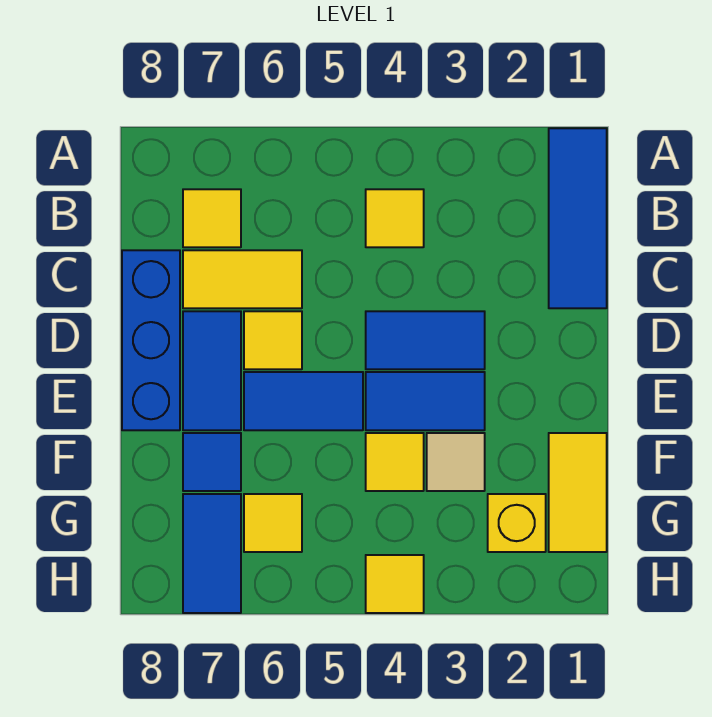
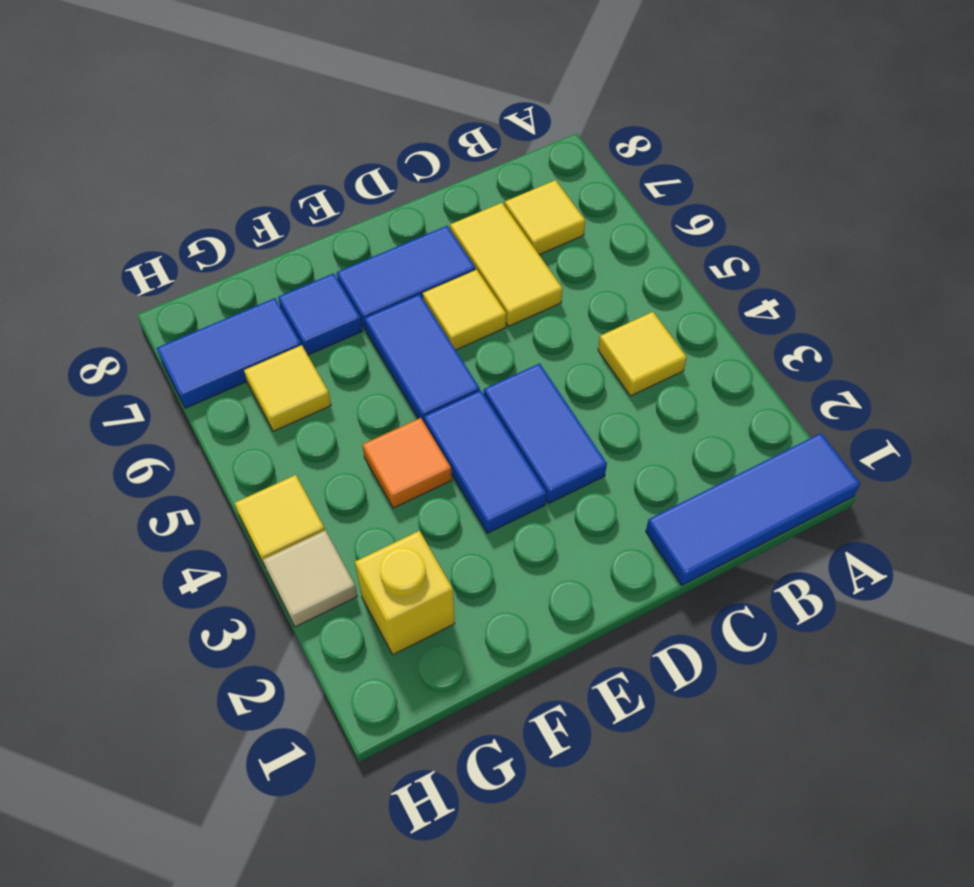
blue brick C8:E8 level 1 -> none
yellow tile F1:G1 level 1 -> none
tan tile F3 level 1 -> tan tile H3 level 1
yellow tile F4 level 1 -> orange tile F4 level 1

